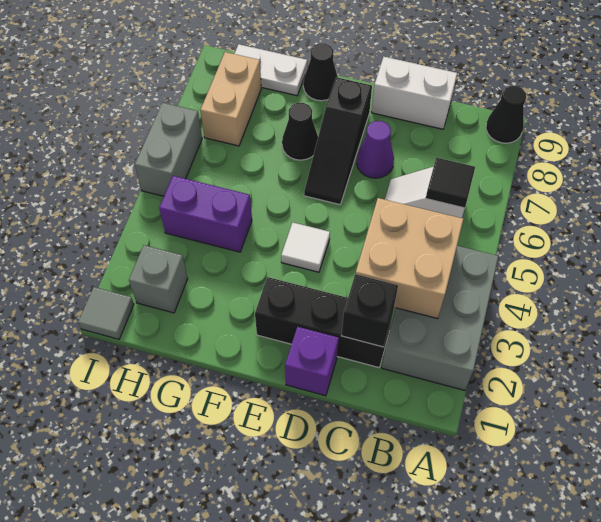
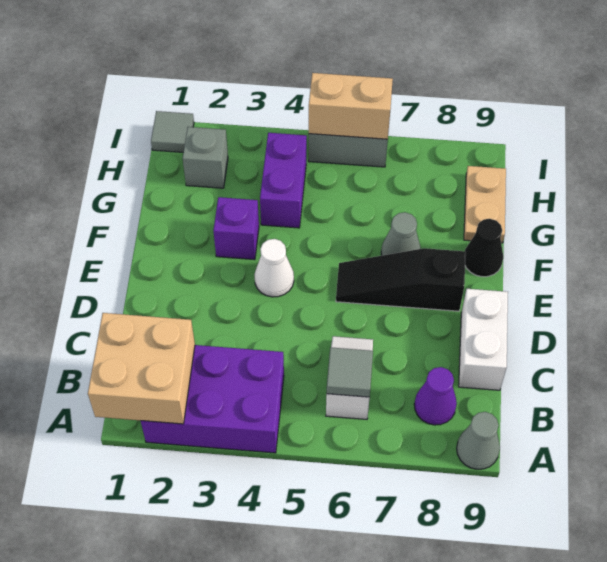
grey brick A2:B4 level 1 -> purple brick A2:B4 level 1
black cone A9 level 1 -> grey cone A9 level 1
tan brick B3:C4 level 2 -> tan brick A1:B2 level 2
black tile B6 level 2 -> grey tile B6 level 2
black brick C2:E2 level 1 -> none
black brick C2 level 2 -> none
purple brick D1 level 1 -> purple brick F3 level 1
purple cone D7 level 1 -> purple cone B8 level 1
white tile E4 level 1 -> white cone E4 level 1
black cone F7 level 1 -> grey cone F7 level 1
white plate G9:H9 level 1 -> tan plate G9:H9 level 1
tan brick H7:H8 level 1 -> tan brick I5:I6 level 2

